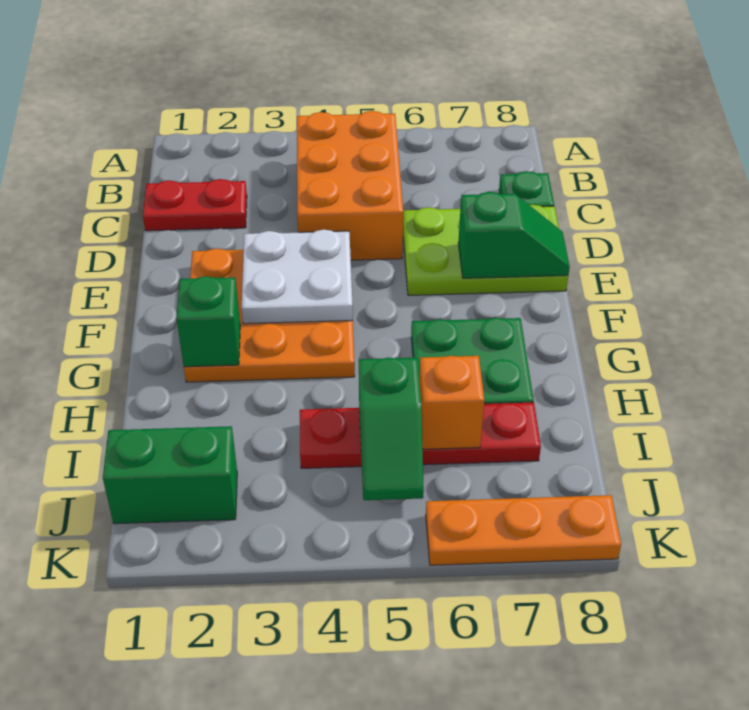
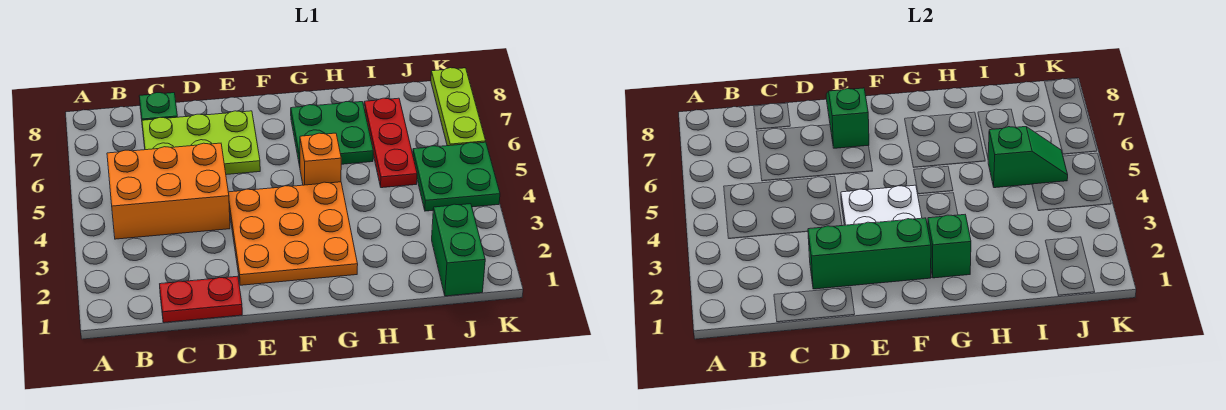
red plate C1:C2 level 1 -> red plate C1:D1 level 1
none -> green brick D2:F2 level 2
lime plate D6:E8 level 1 -> lime plate C6:E7 level 1
red plate I4:I7 level 1 -> red plate I5:I7 level 1
orange brick I6 level 2 -> orange brick G5 level 1
none -> green plate J4:K5 level 1
orange plate K6:K8 level 1 -> lime plate K6:K8 level 1

